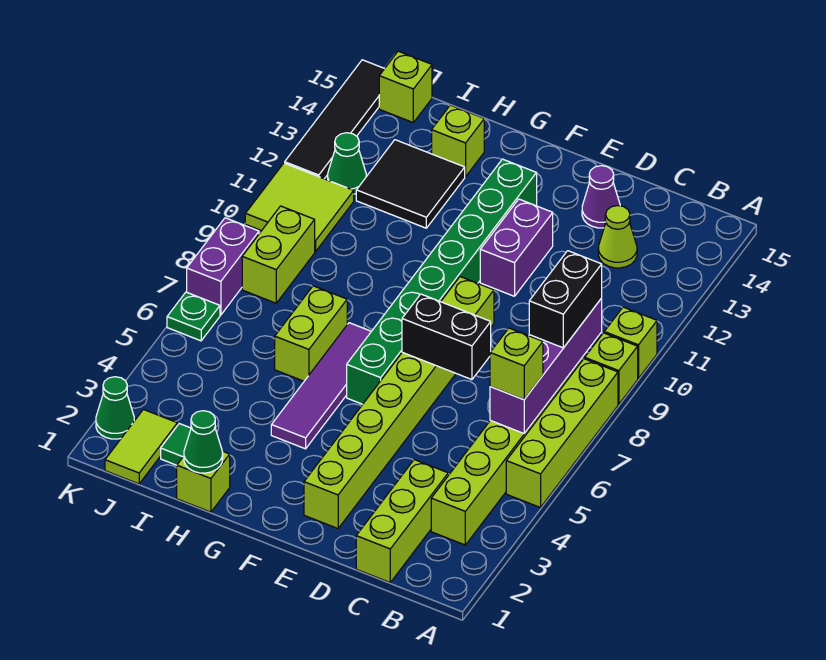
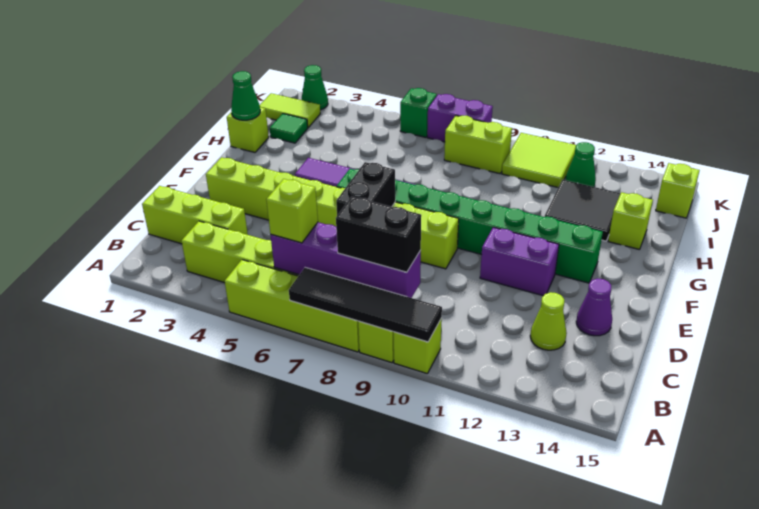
lime brick H6:H7 level 1 -> none
green plate K6 level 1 -> green brick K6 level 1
black tile K12:K15 level 1 -> black tile A7:A10 level 2

